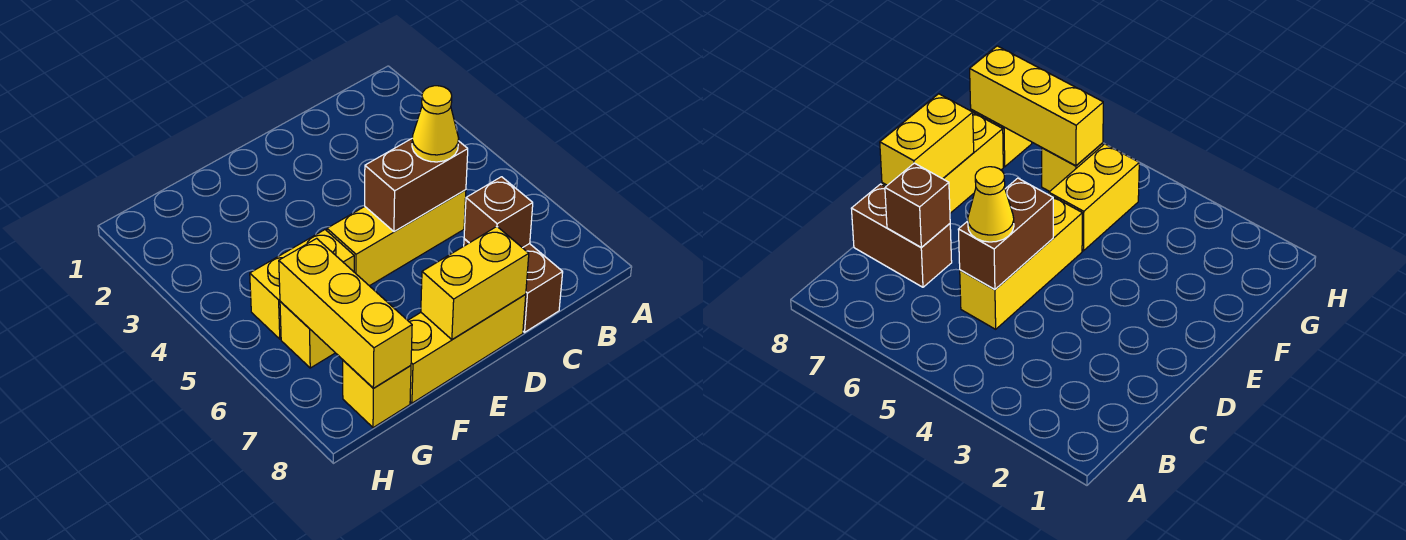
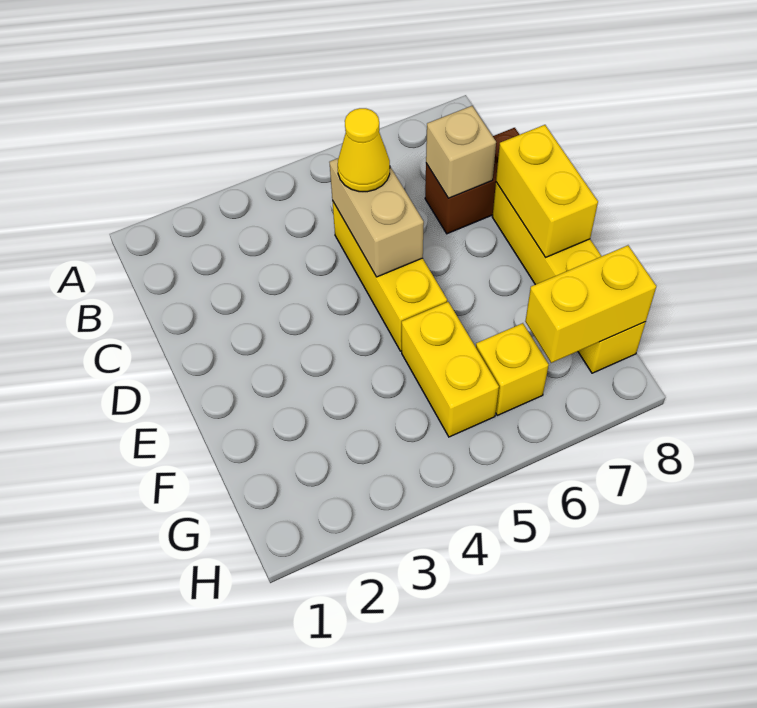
brown brick C5:D5 level 2 -> tan brick C5:D5 level 2
brown brick C7 level 2 -> tan brick C7 level 2
yellow brick G6:G8 level 2 -> yellow brick G7:G8 level 2

